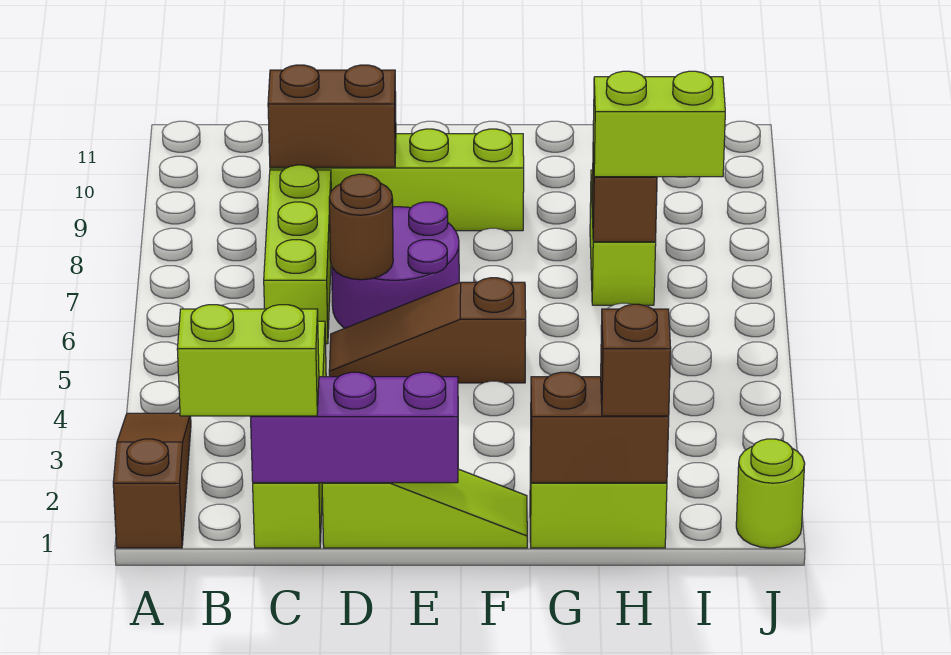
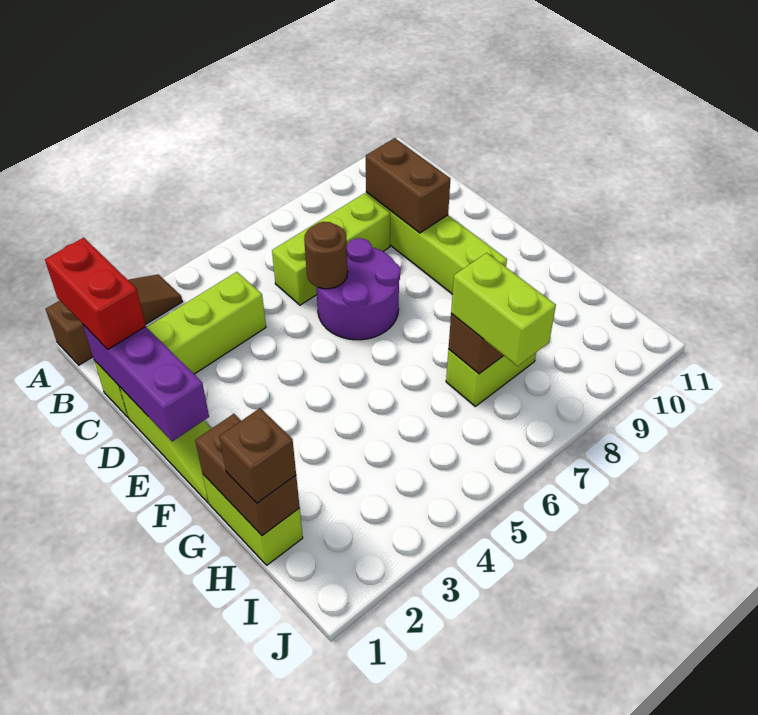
lime brick B1:C1 level 3 -> red brick B1:C1 level 3
brown slope D5:F5 level 1 top F -> none
lime round brick J1 level 1 -> none

